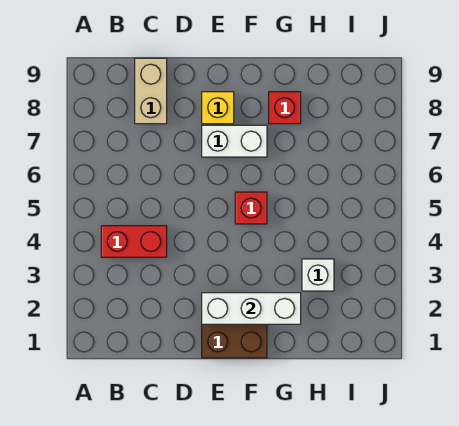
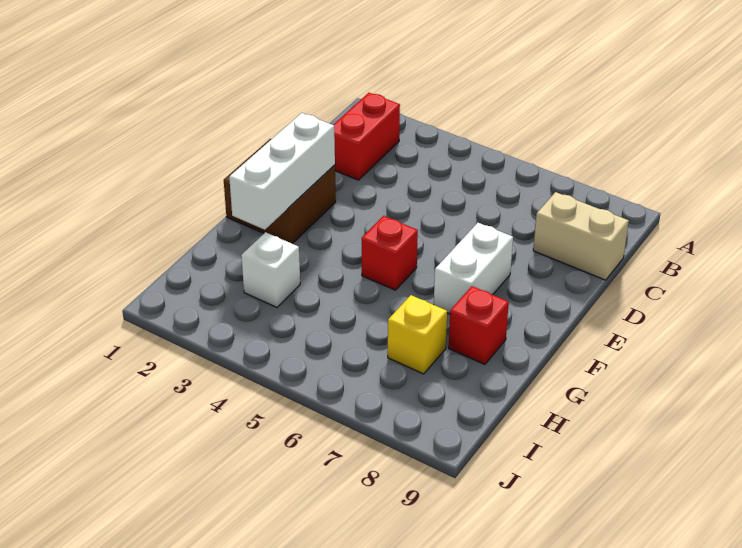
red brick B4:C4 level 1 -> red brick B2:C2 level 1
yellow brick E8 level 1 -> yellow brick H7 level 1

